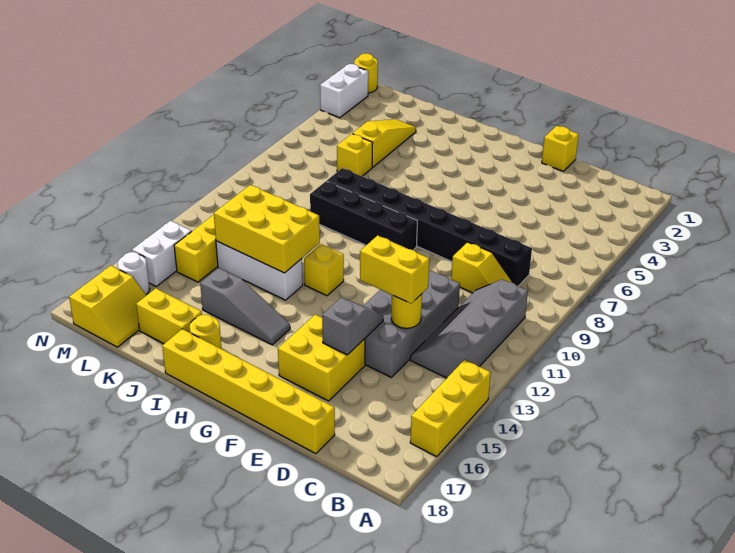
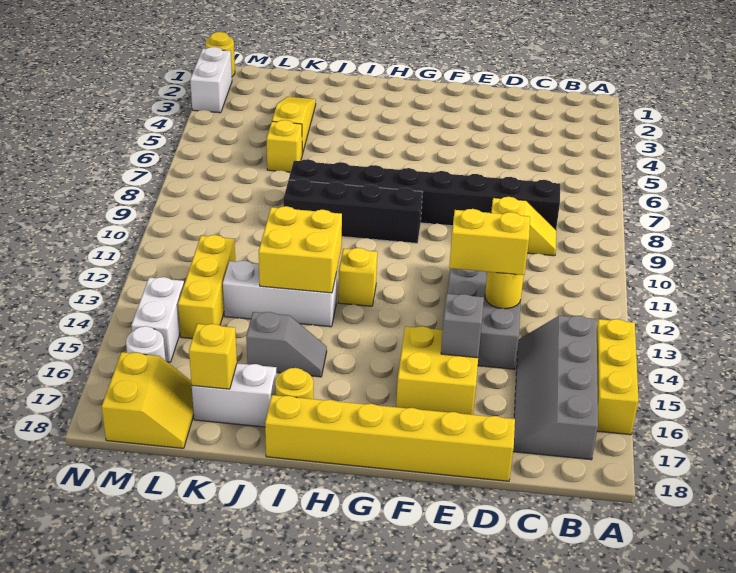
grey slope B10:C13 level 1 top B -> grey slope B14:C17 level 1 top B
yellow brick E1 level 1 -> yellow brick K17 level 2
grey slope H15:J15 level 1 top J -> grey slope I15:J15 level 1 top J
yellow brick I12:K13 level 2 -> yellow brick I12:J13 level 2
yellow brick J17:K17 level 1 -> white brick J17:K17 level 1

